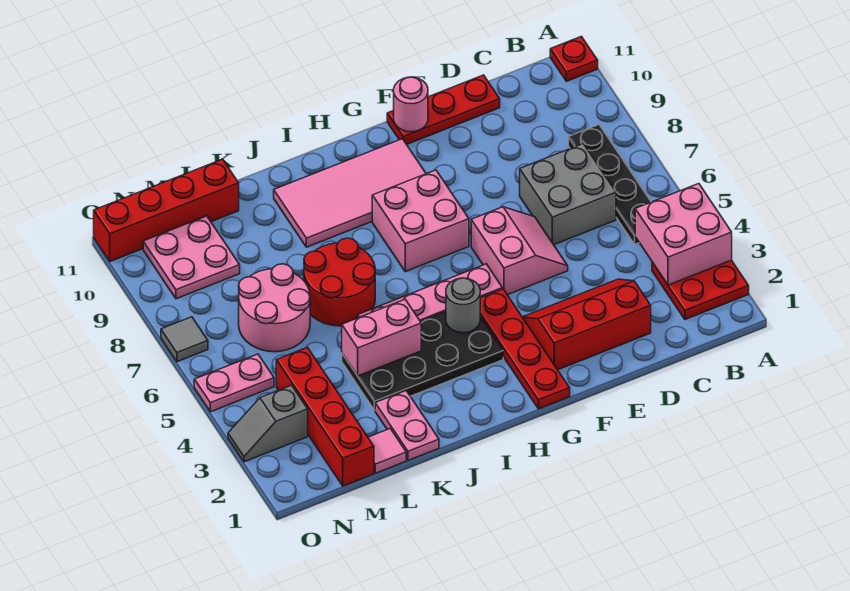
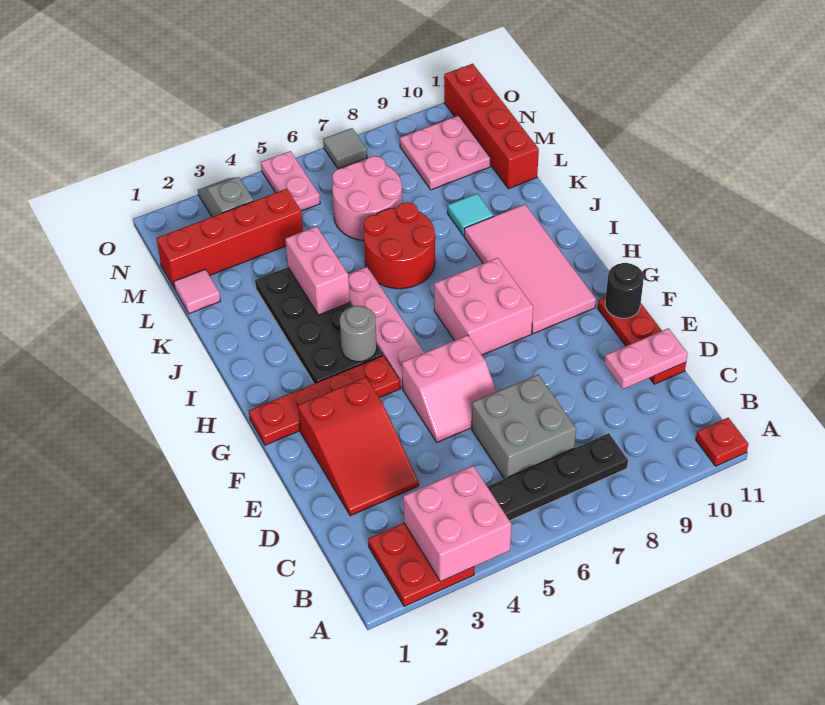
red slope D2:F3 level 1 top 2 -> red slope D2:F3 level 1 top F
pink round brick F11 level 2 -> black round brick F11 level 2
pink plate K1:K2 level 1 -> pink plate D10:D11 level 2
none -> cyan tile K9 level 1

